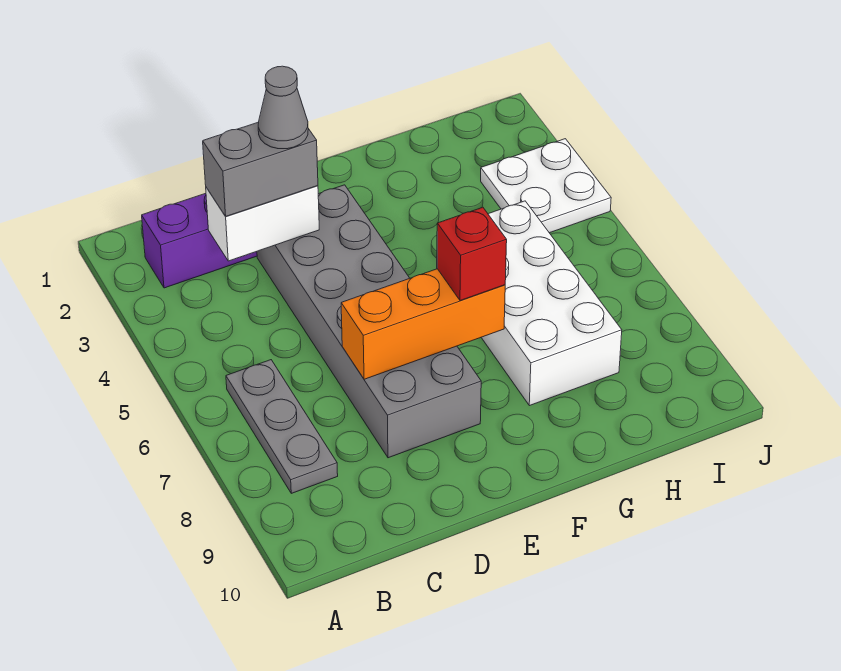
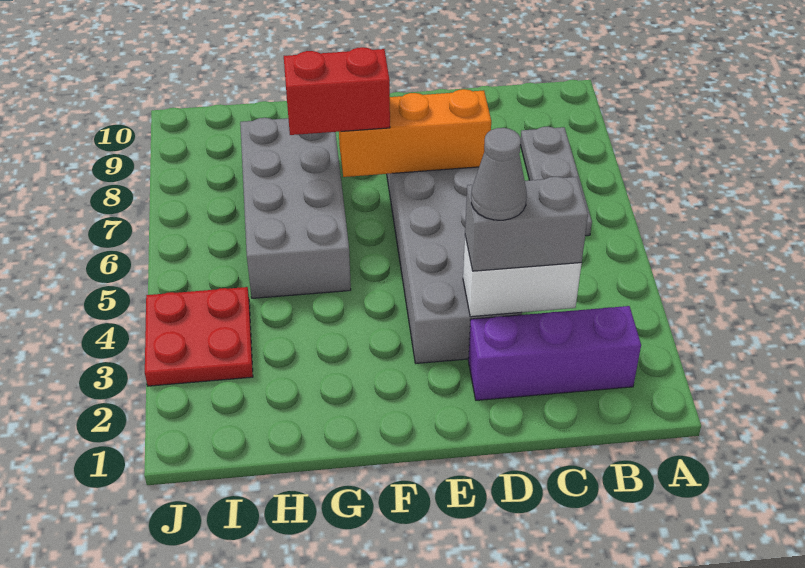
red brick F7 level 3 -> red brick F7:G7 level 3
white brick G5:H8 level 1 -> grey brick G5:H8 level 1
white plate I3:J4 level 1 -> red plate I3:J4 level 1

